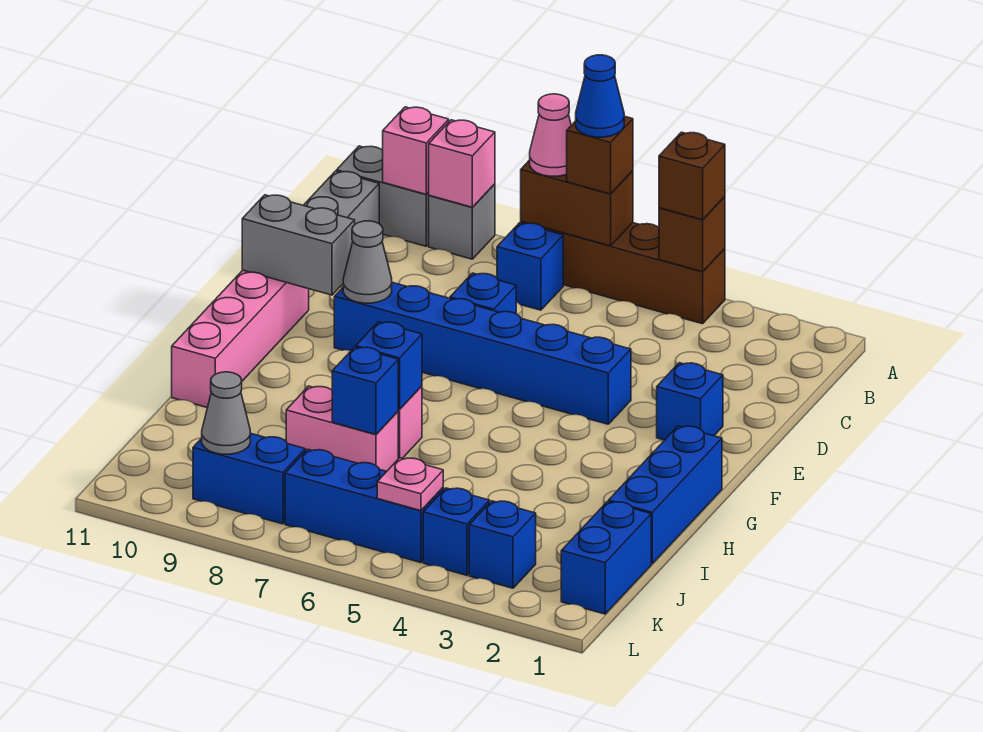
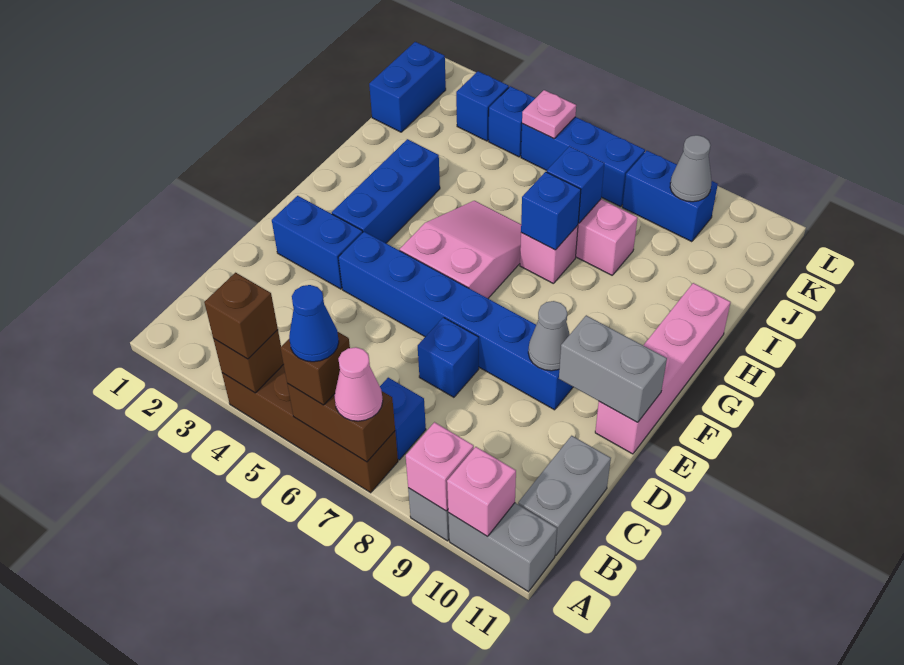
blue brick E2 level 1 -> blue brick E2:E3 level 1
none -> pink slope F5:H6 level 1 top F
blue brick G1:I1 level 1 -> blue brick F3:H3 level 1

